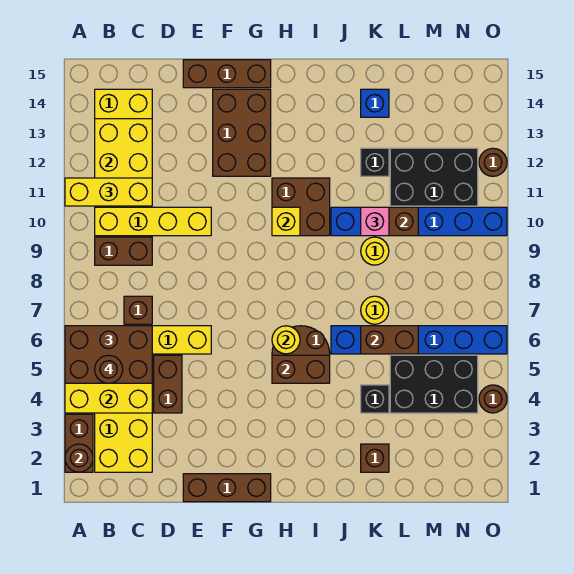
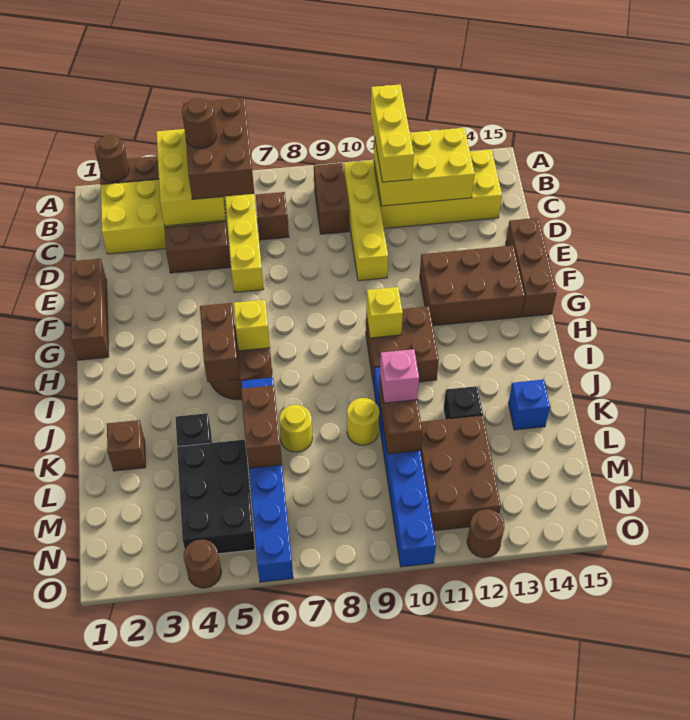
yellow round brick H6 level 2 -> yellow brick H6 level 2
black brick L11:N12 level 1 -> brown brick L11:N12 level 1

